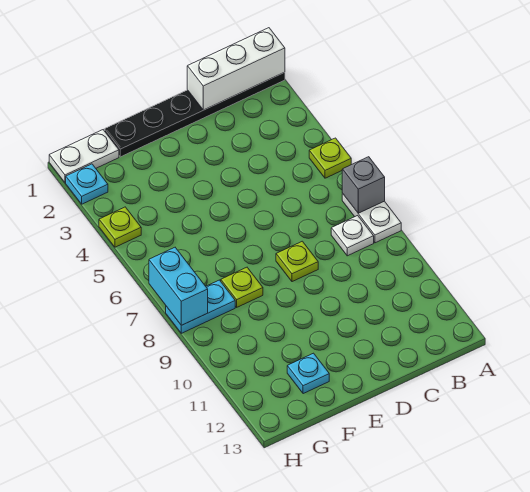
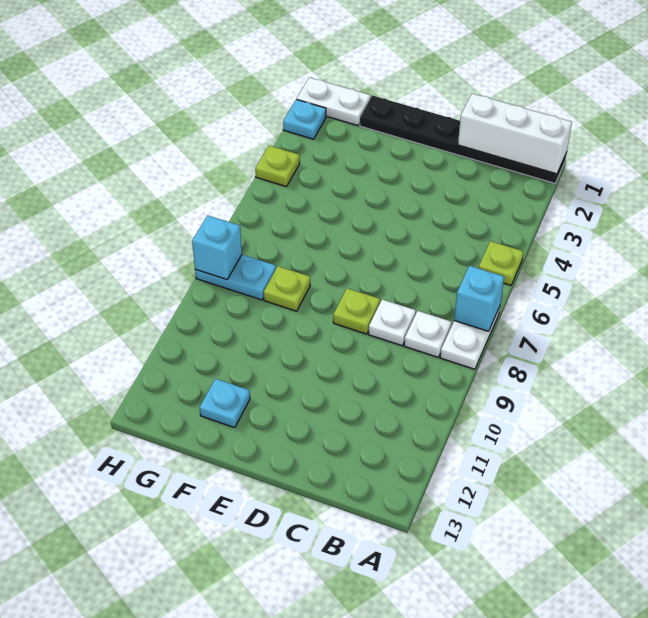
grey brick A7 level 2 -> cyan brick A7 level 2
none -> white plate C8 level 1
cyan brick H7:H8 level 2 -> cyan brick H8 level 2

